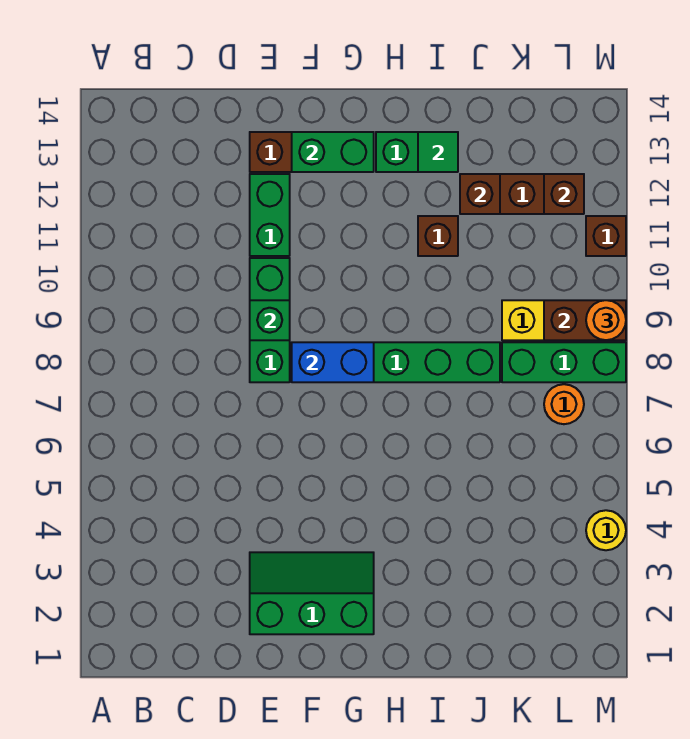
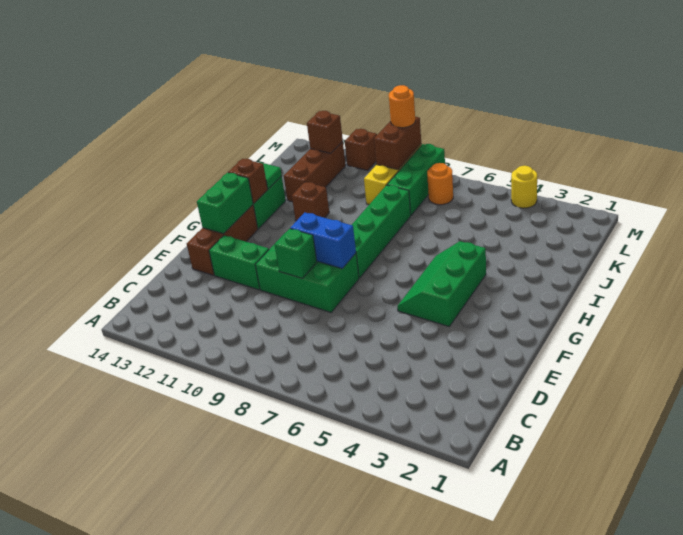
green slope E2:G3 level 1 top 2 -> green slope F4:H5 level 1 top 4
green brick E8:E10 level 1 -> green brick E8:F10 level 1
blue brick F8:G8 level 2 -> blue brick F8:F9 level 2
brown brick J12 level 2 -> brown brick H13 level 2

